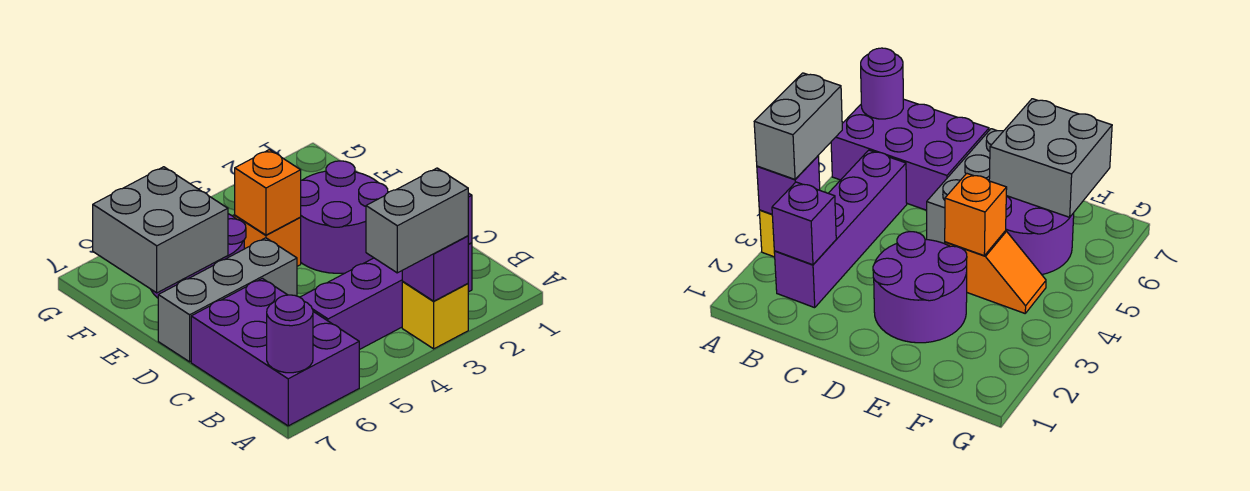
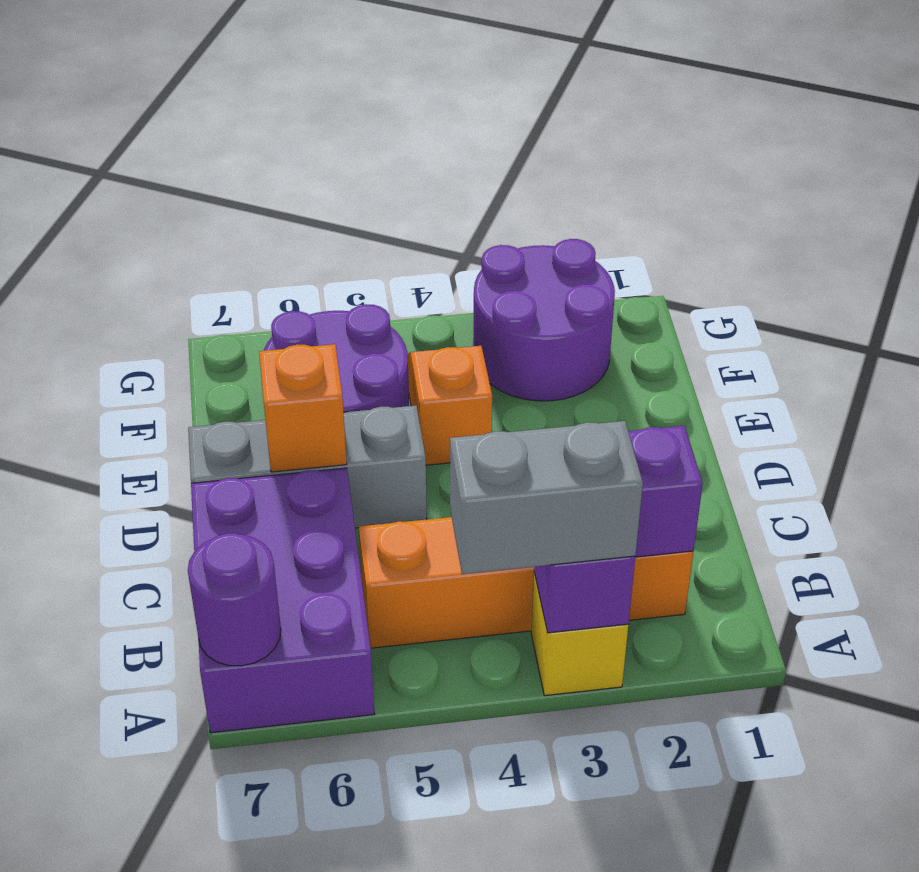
purple brick B2:B5 level 1 -> orange brick B2:B5 level 1
purple round brick D2:E3 level 1 -> purple round brick F2:G3 level 1
orange brick E4 level 2 -> orange brick D6 level 2
grey brick E6:F7 level 2 -> none

